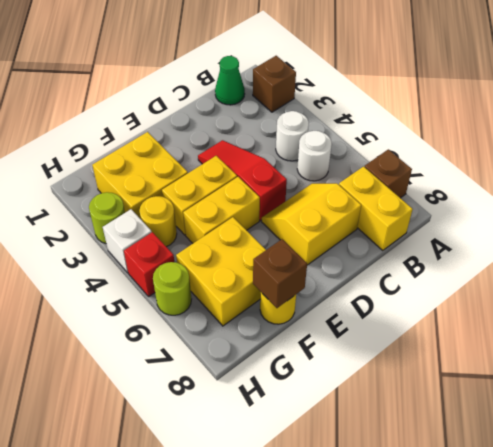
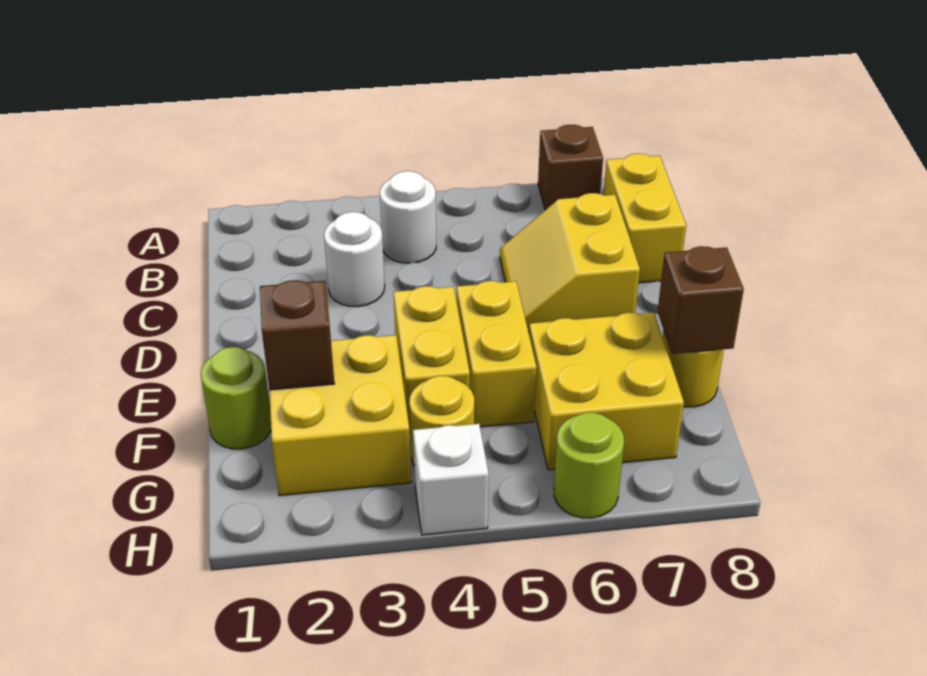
brown brick A2 level 1 -> brown brick F2 level 2
green cone B1 level 1 -> none
white round brick B5 level 1 -> white round brick C3 level 1
yellow brick B7:B8 level 1 -> yellow brick B8:C8 level 1
red slope D3:D5 level 1 top 5 -> none
lime round brick H3 level 1 -> lime round brick F1 level 1
red brick H5 level 1 -> none

